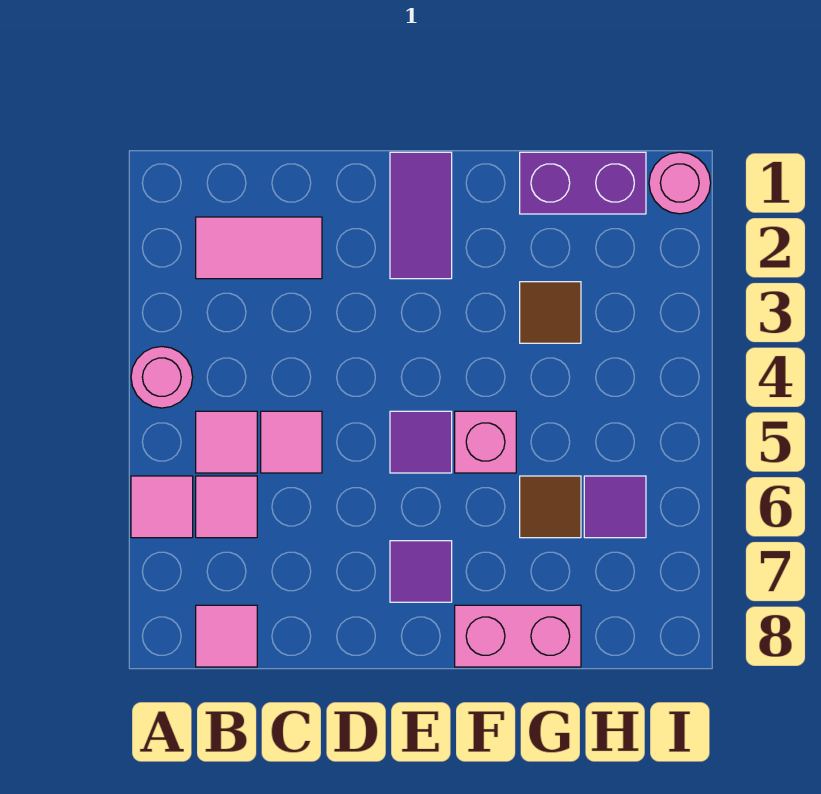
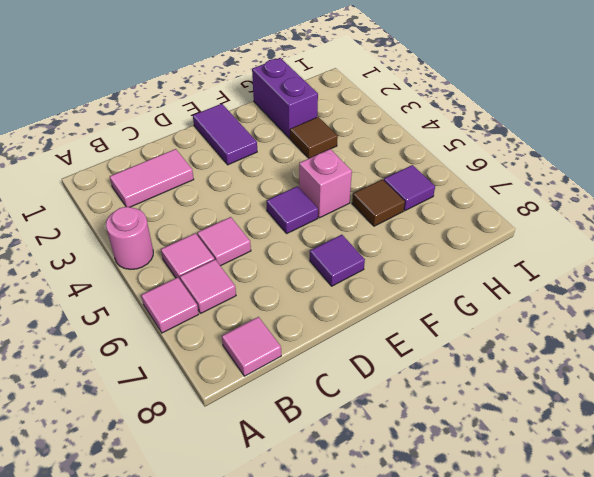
pink brick F8:G8 level 1 -> none
purple brick G1:H1 level 1 -> purple brick G1:G2 level 1
pink round brick I1 level 1 -> none

